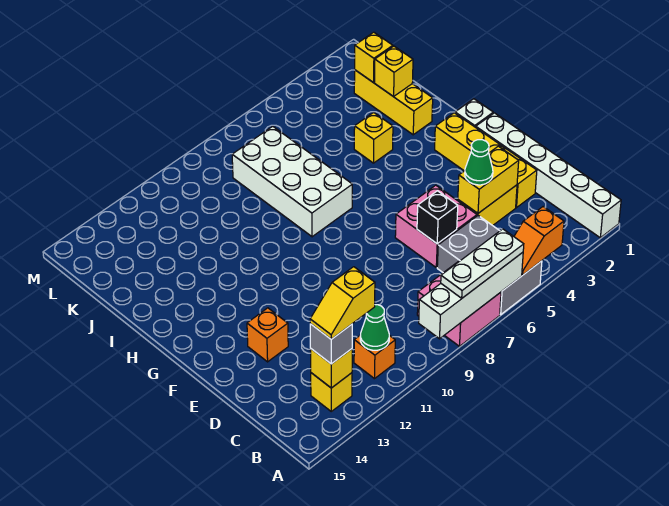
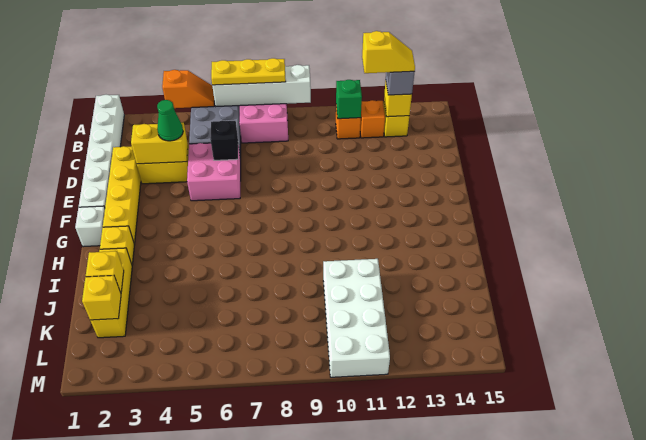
white plate A6:A8 level 3 -> yellow plate A6:A8 level 3
green cone B11 level 2 -> green brick B11 level 2
orange brick E13 level 1 -> orange brick B12 level 1
white brick H7:K8 level 1 -> white brick J10:M11 level 1
yellow brick I4 level 1 -> yellow brick H2 level 1

